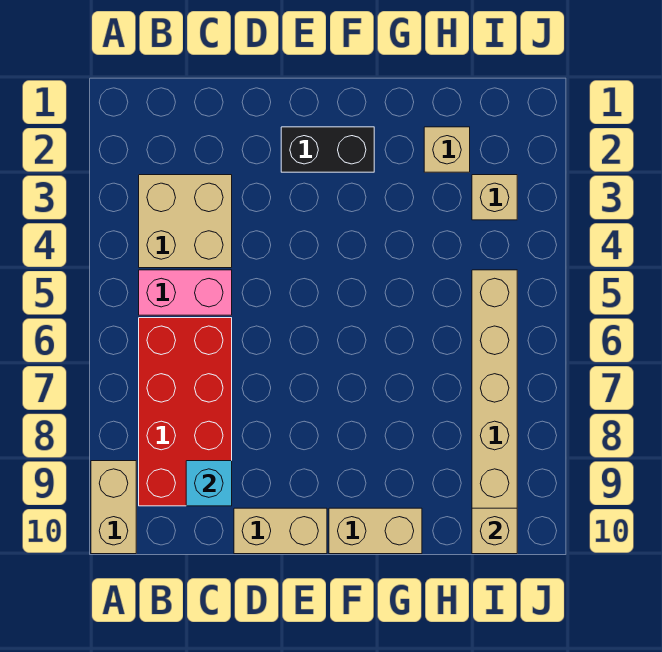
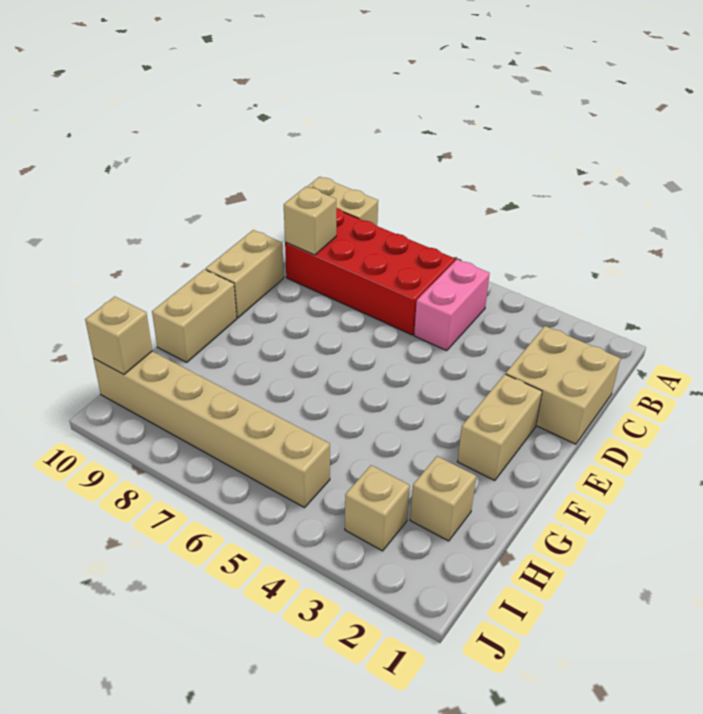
tan brick B3:C4 level 1 -> tan brick C1:D2 level 1
cyan brick C9 level 2 -> tan brick C9 level 2
black brick E2:F2 level 1 -> tan brick E2:F2 level 1

